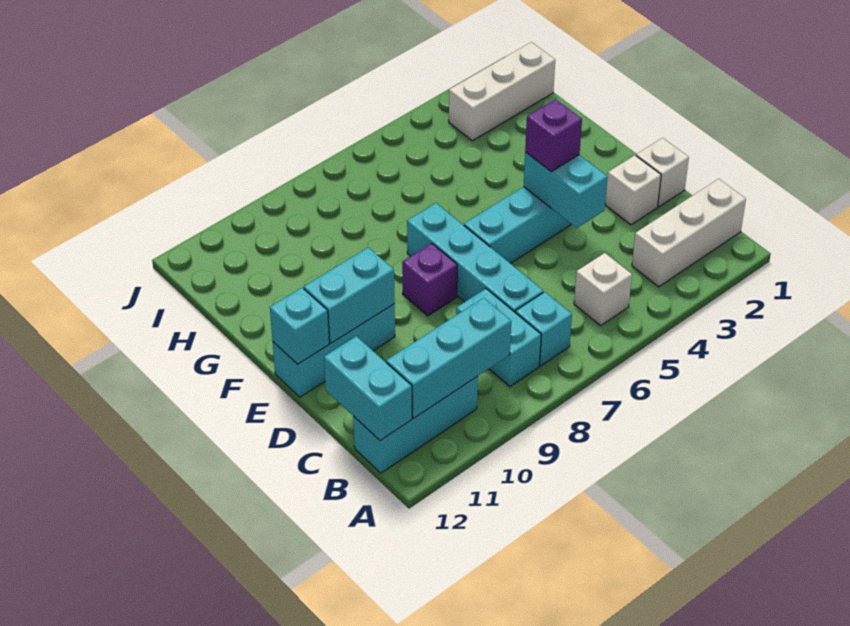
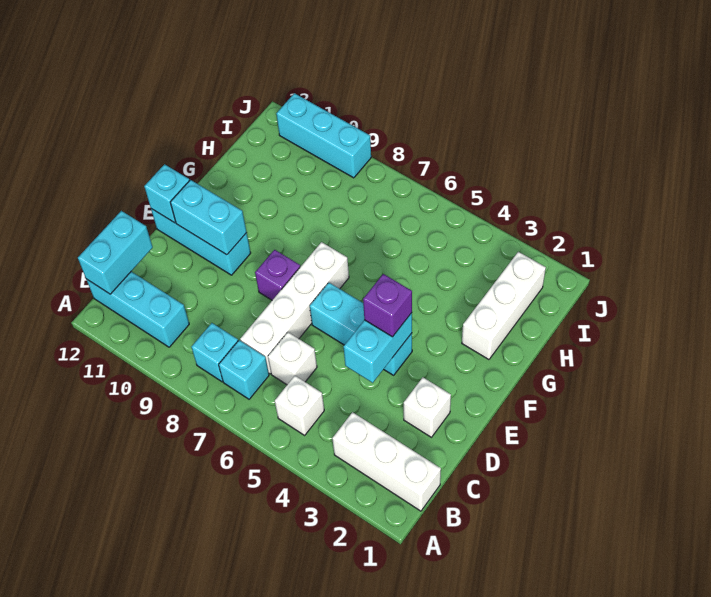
cyan brick B8:C8 level 1 -> cyan brick B8 level 1
cyan brick B9:B11 level 2 -> cyan brick J9:J11 level 1
cyan brick C7:F7 level 1 -> white brick C7:F7 level 1
white brick D1 level 1 -> white brick C6 level 1
white brick I1:I3 level 1 -> white brick G2:I2 level 1

